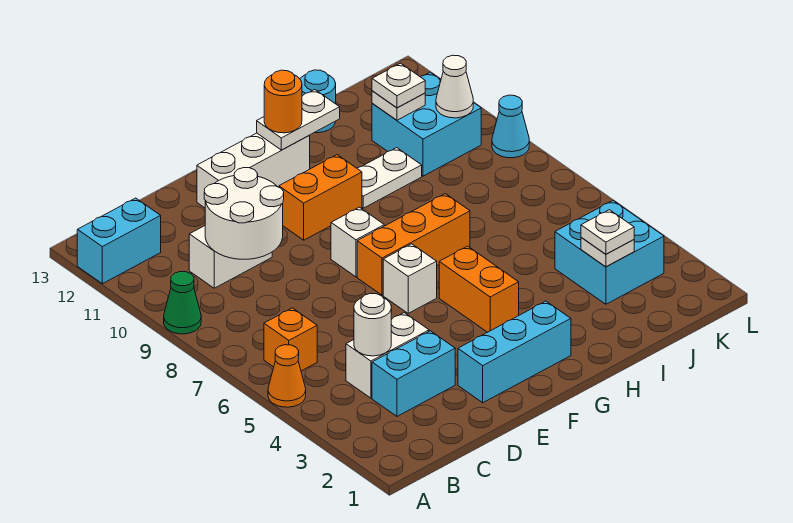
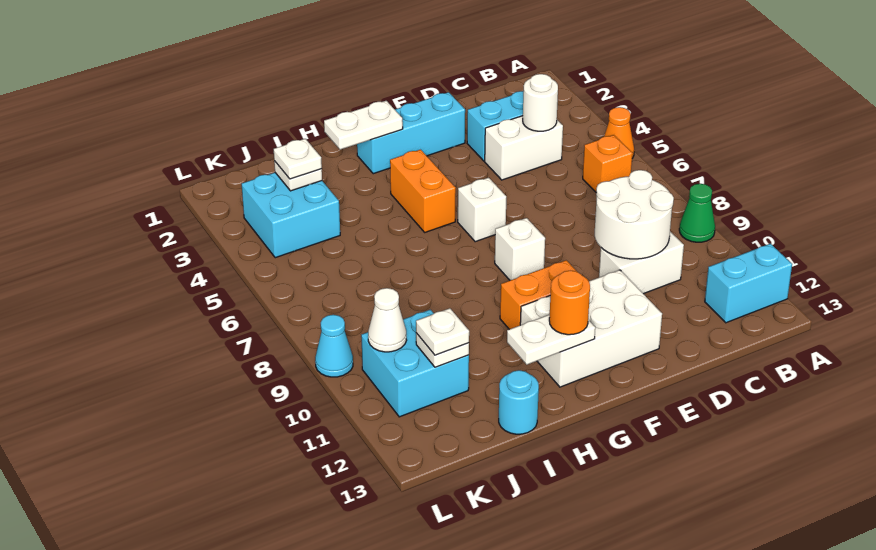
white brick E12:G12 level 1 -> white brick E11:G12 level 1
orange brick F7:H7 level 1 -> none
white plate H10:I10 level 1 -> white plate G2:H2 level 2

